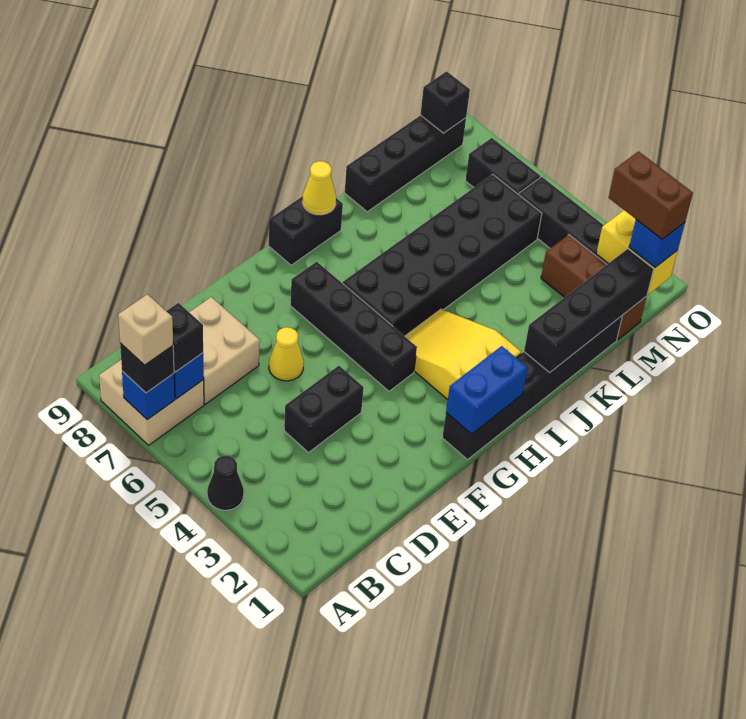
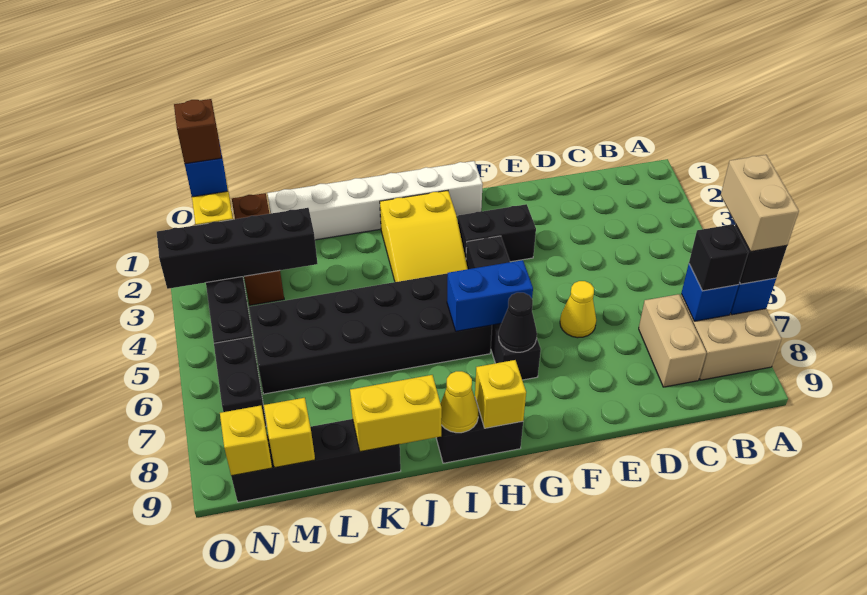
black cone A4 level 1 -> black cone G7 level 2
tan brick A7 level 4 -> tan brick A6:A7 level 4
tan brick C7:D8 level 1 -> tan brick C7:C8 level 1
black brick D4:E4 level 1 -> black brick F3:G3 level 1
black brick G1:L1 level 1 -> white brick G1:L1 level 1
blue brick G1:H1 level 2 -> blue brick G6:H6 level 2
none -> yellow brick H9 level 2
black brick J1:M1 level 2 -> black brick L3:O3 level 2
none -> yellow brick J9:K9 level 2
none -> yellow brick M9 level 2
brown brick N1:N2 level 4 -> brown brick N1 level 4
black brick N9 level 2 -> yellow brick N9 level 2

